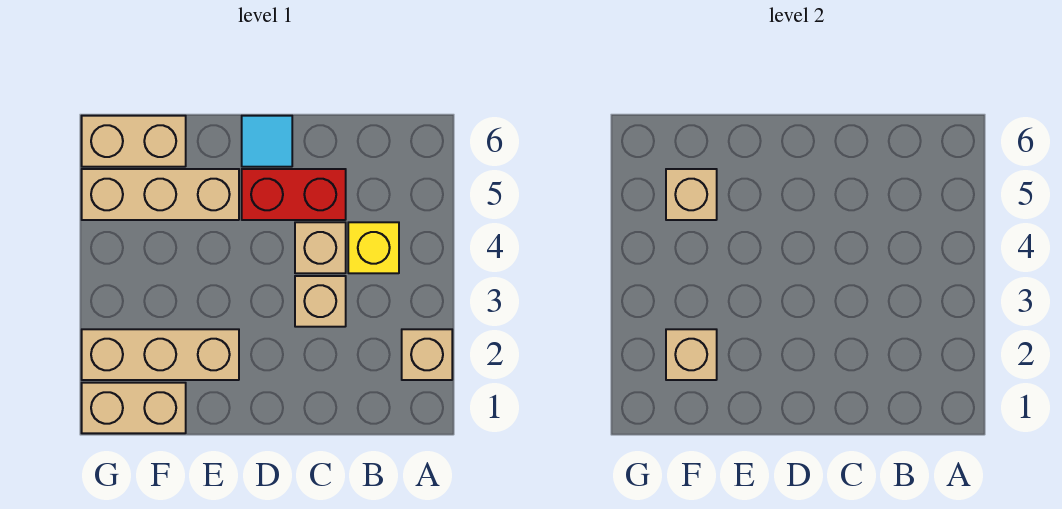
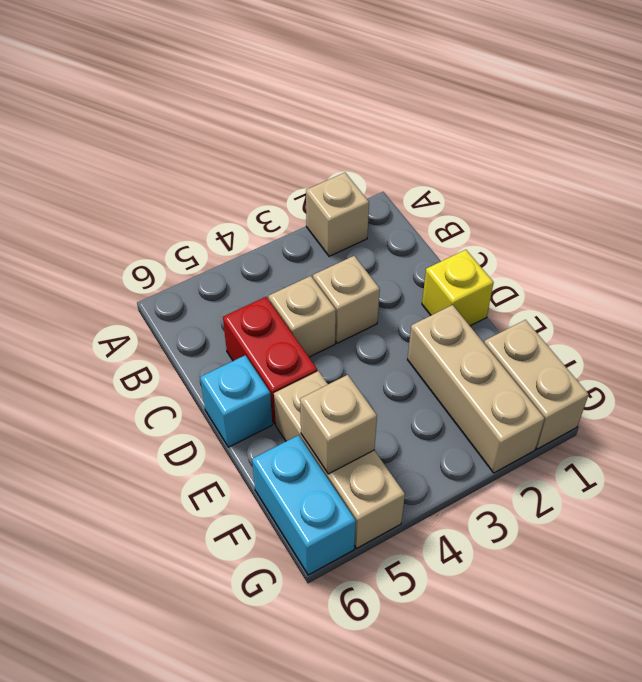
yellow brick B4 level 1 -> yellow brick D1 level 1
cyan tile D6 level 1 -> cyan brick D6 level 1
tan brick F2 level 2 -> none
tan brick F6:G6 level 1 -> cyan brick F6:G6 level 1

